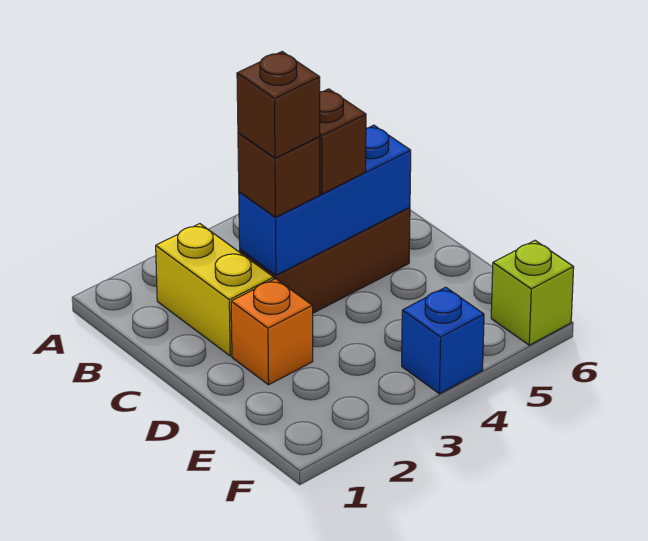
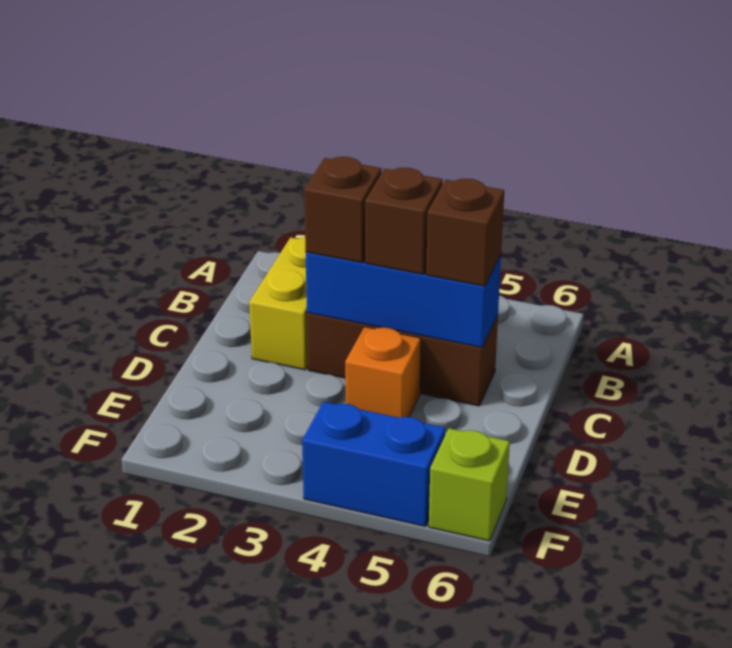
brown brick C3 level 4 -> brown brick C5 level 3
orange brick D2 level 1 -> orange brick D4 level 1
blue brick F4 level 1 -> blue brick F4:F5 level 1

